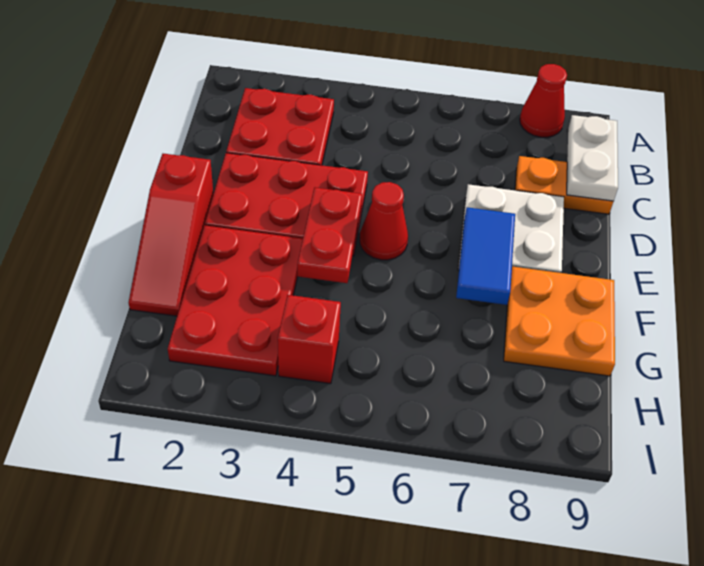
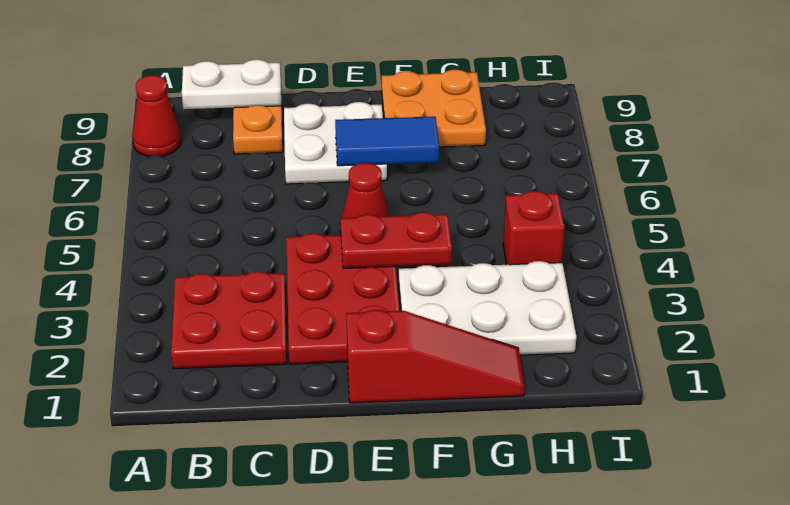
red plate F2:H3 level 1 -> white plate F2:H3 level 1

